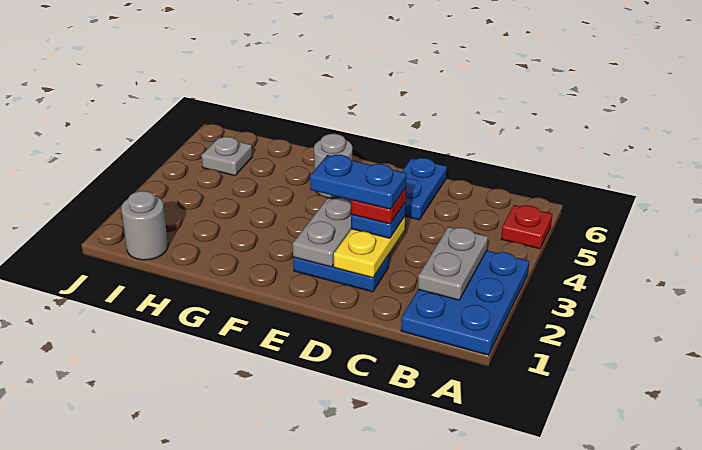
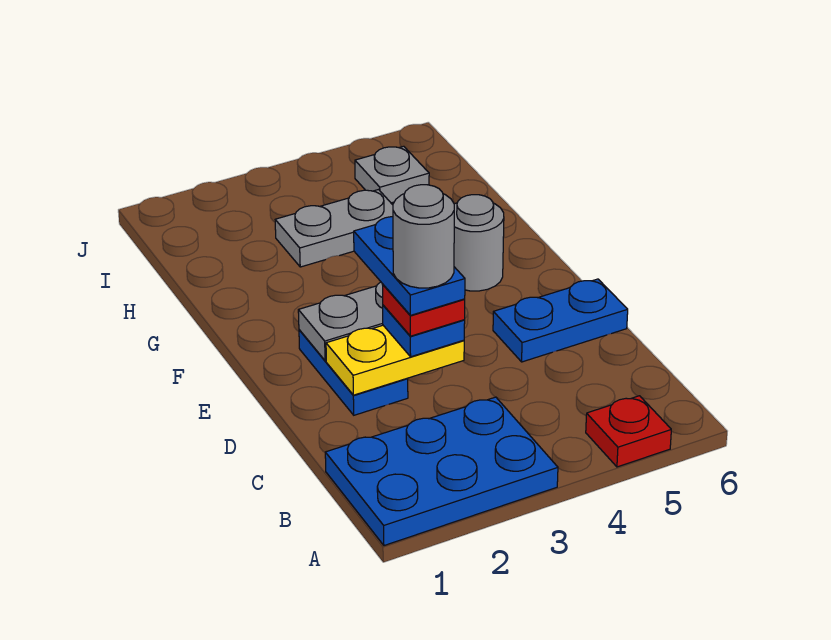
grey plate B2:B3 level 2 -> grey plate H3:H4 level 1
grey round brick I1 level 1 -> grey round brick D3 level 6

